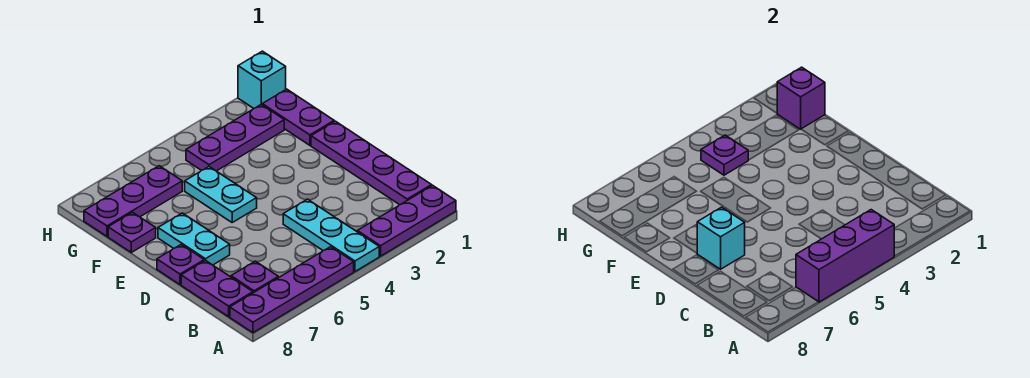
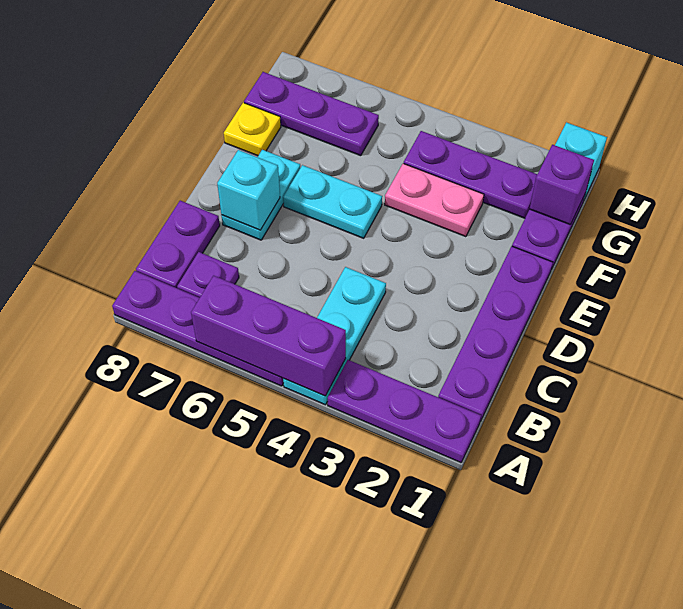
purple plate D8 level 1 -> none
cyan plate E5:F5 level 1 -> cyan plate E5:E6 level 1
none -> pink plate F3:F4 level 1
purple plate F8 level 1 -> yellow plate F8 level 1
purple plate G4 level 2 -> none

